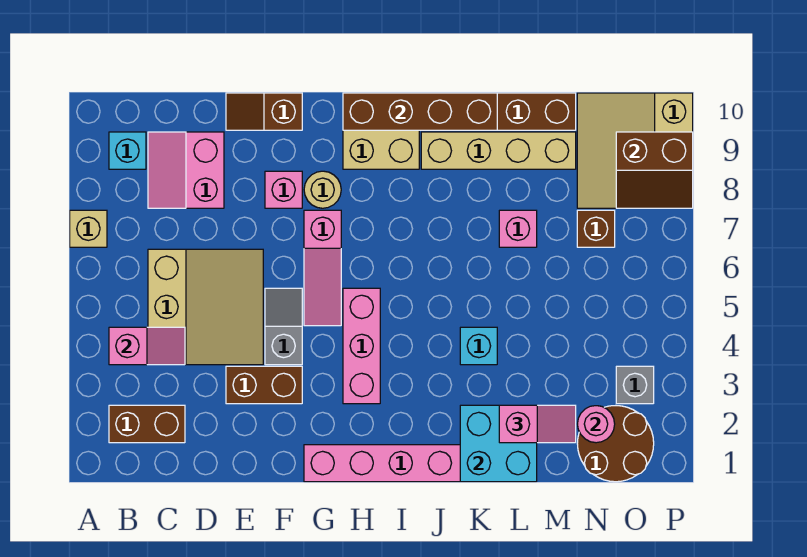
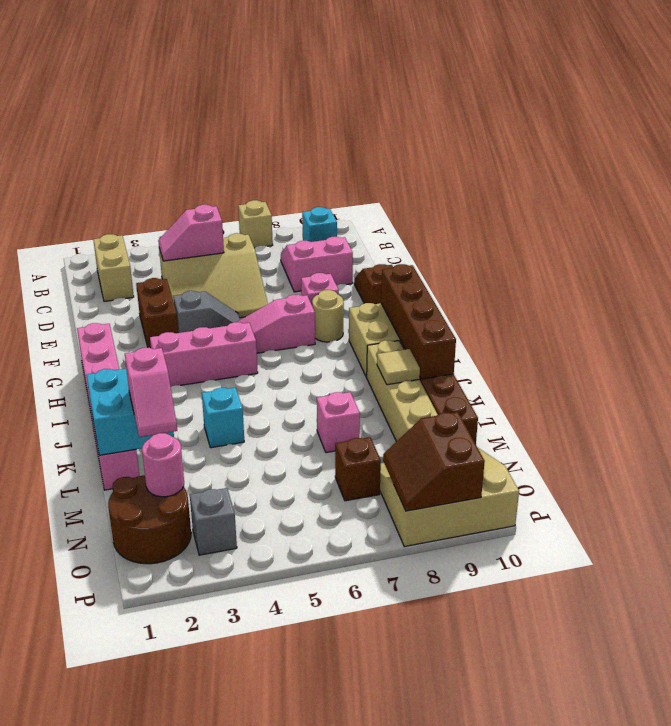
brown brick B2:C2 level 1 -> tan brick B2:C2 level 1
pink slope B4:C4 level 2 top B -> pink slope C4:C5 level 2 top 5
none -> tan tile K9 level 2

